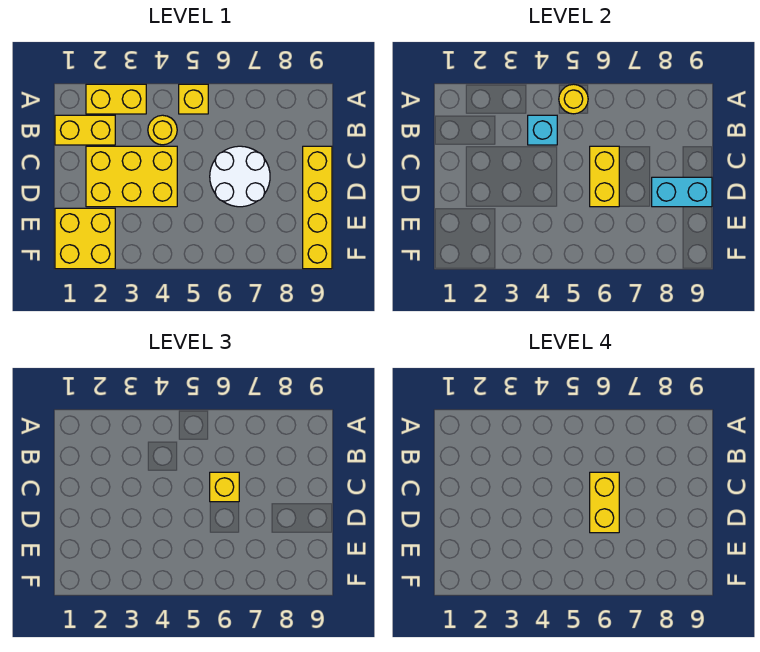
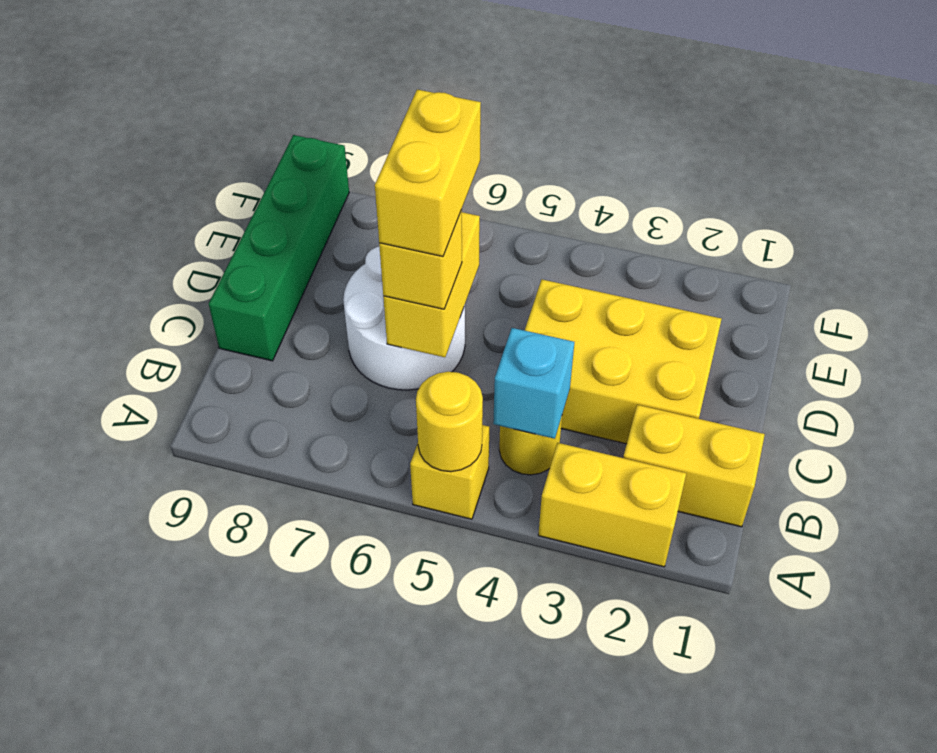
yellow brick C9:F9 level 1 -> green brick C9:F9 level 1
cyan brick D8:D9 level 2 -> none
yellow brick E1:F2 level 1 -> none

